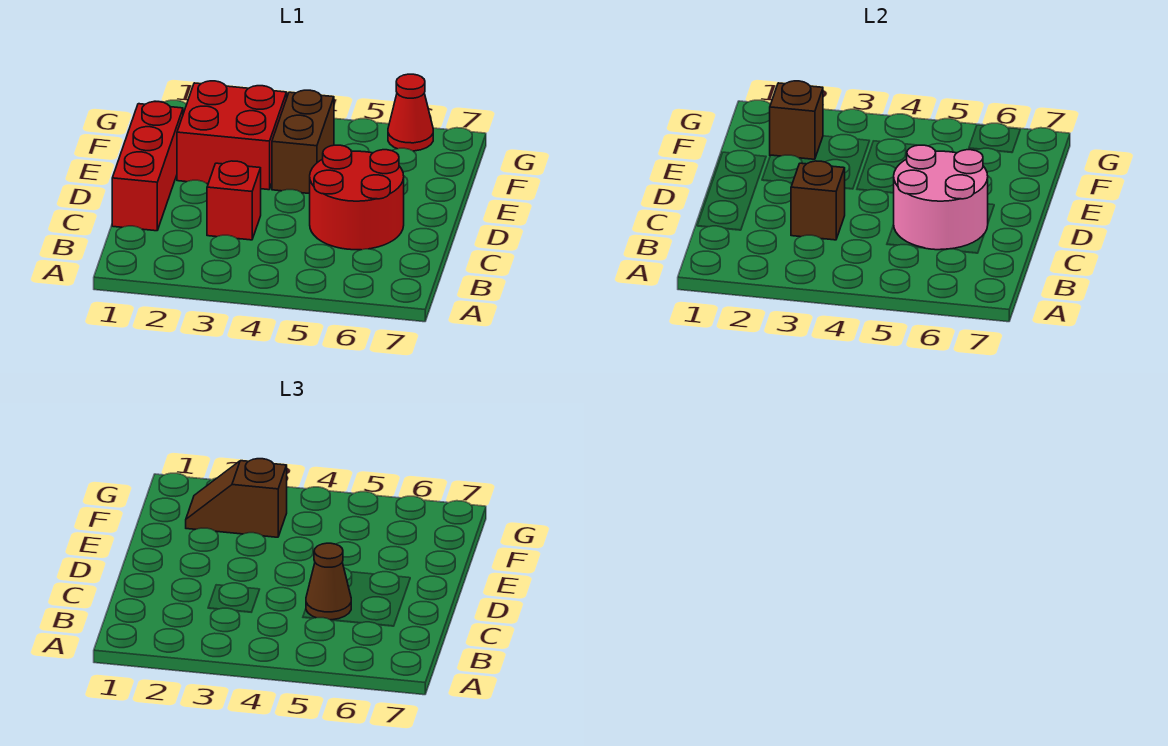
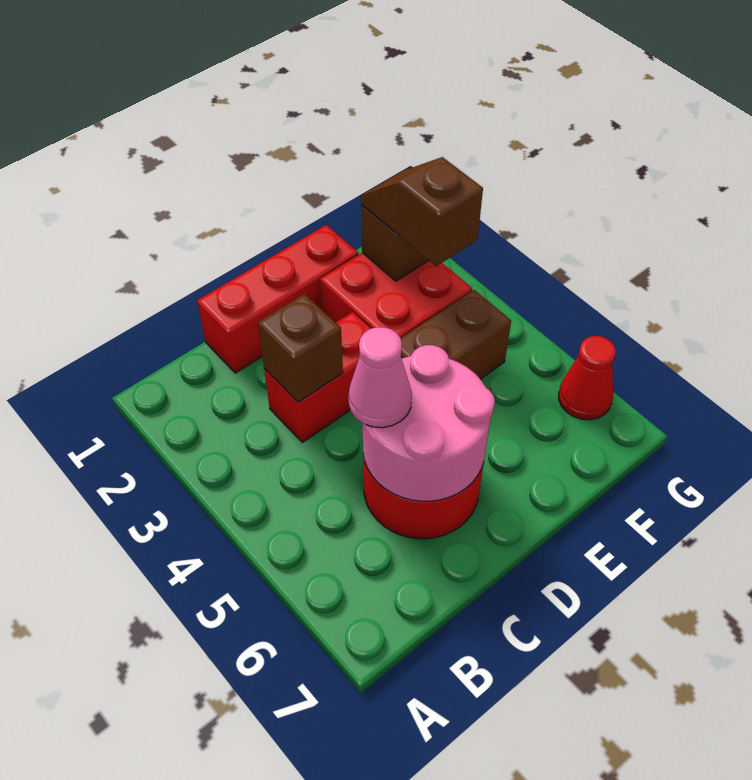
red brick C3 level 1 -> red brick C3:D3 level 1
brown cone C5 level 3 -> pink cone C5 level 3

